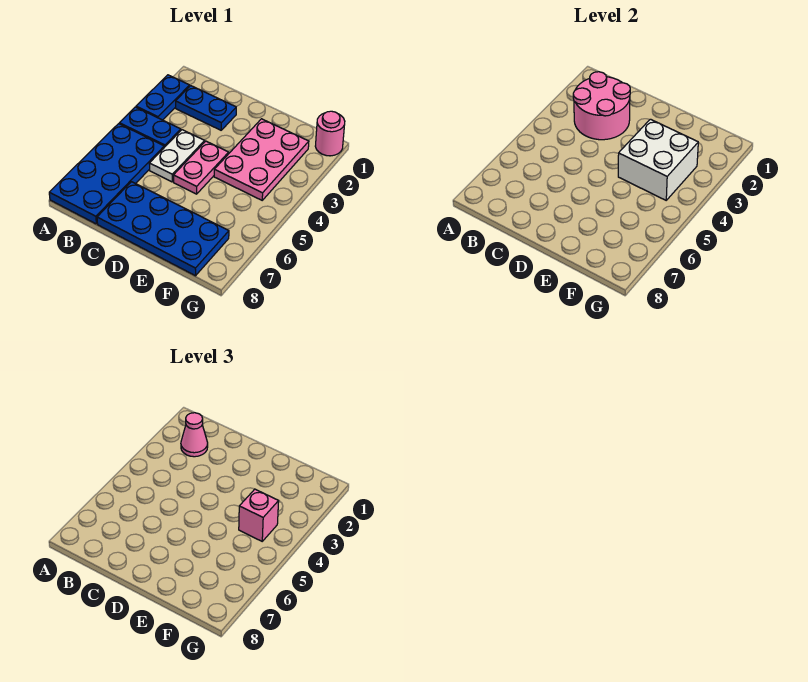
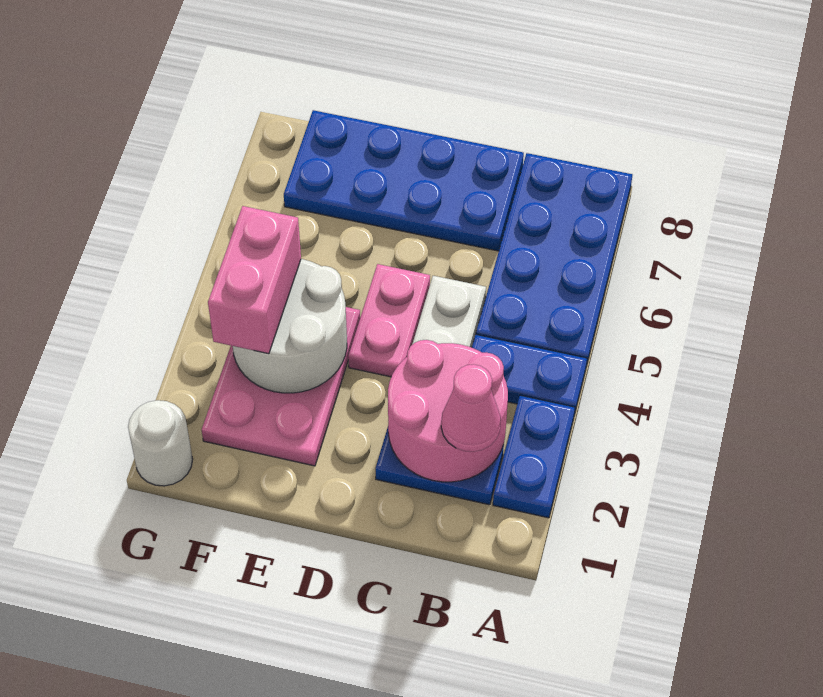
white brick E3:F4 level 2 -> white round brick E3:F4 level 2
pink brick F4 level 3 -> pink brick F3:F4 level 3
pink round brick G1 level 1 -> white round brick G1 level 1

